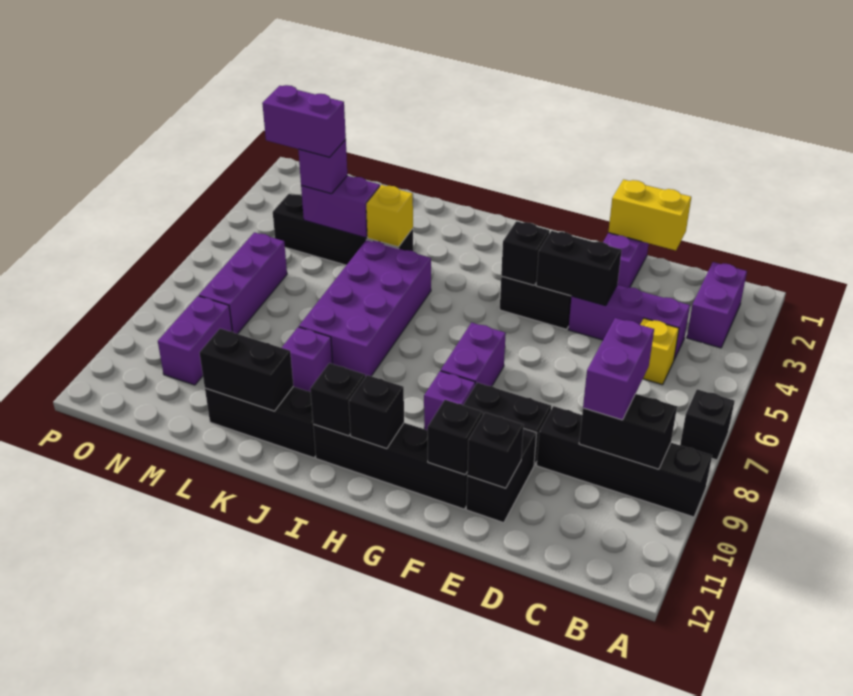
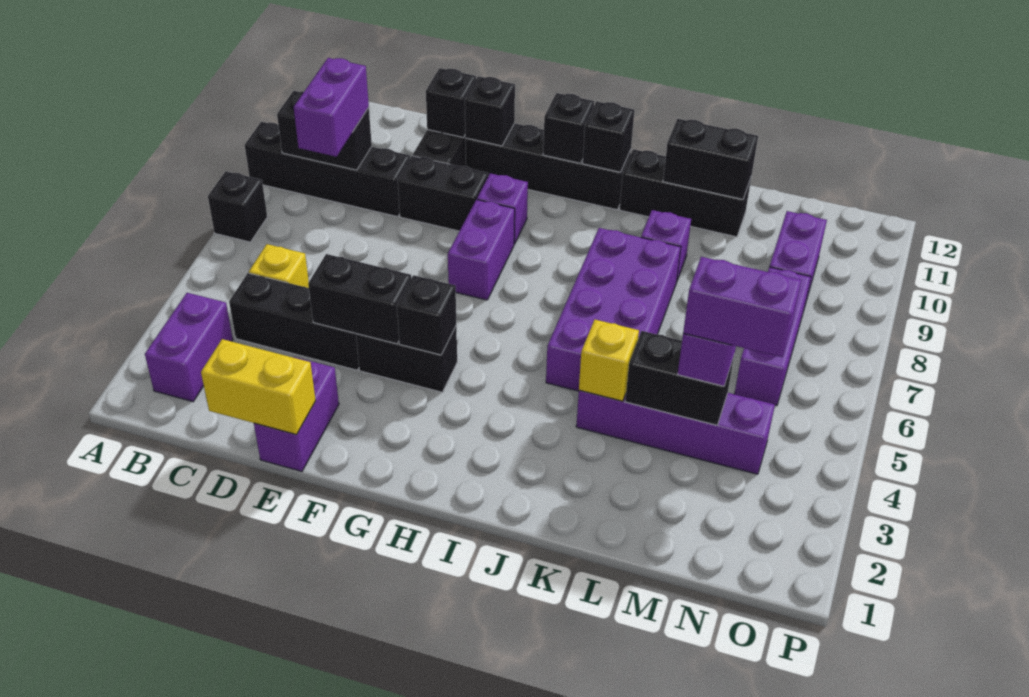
purple brick C4:E4 level 1 -> black brick C4:E4 level 1
black brick K4:N4 level 1 -> purple brick K4:N4 level 1
purple brick L4:M4 level 2 -> black brick L4:M4 level 2

